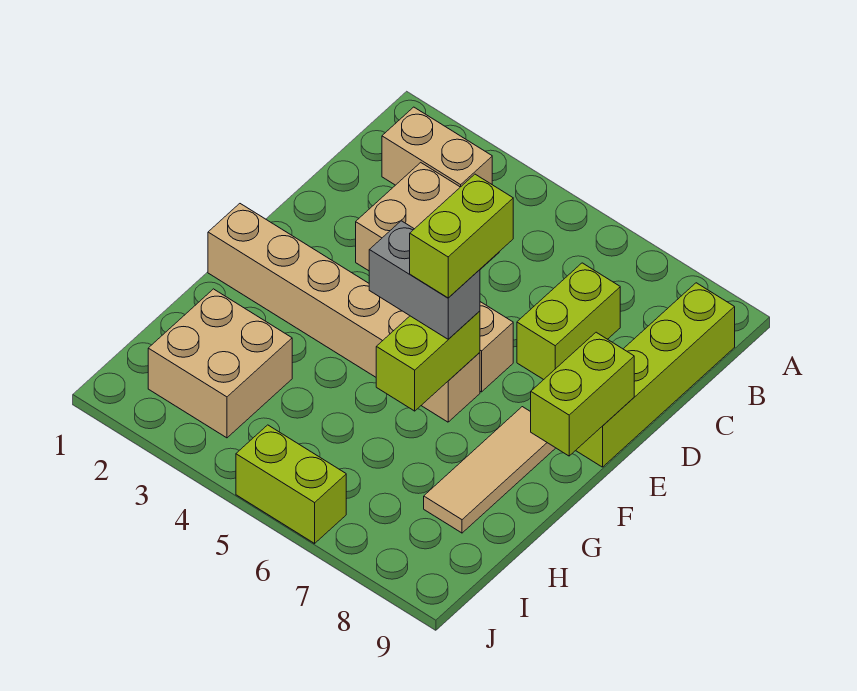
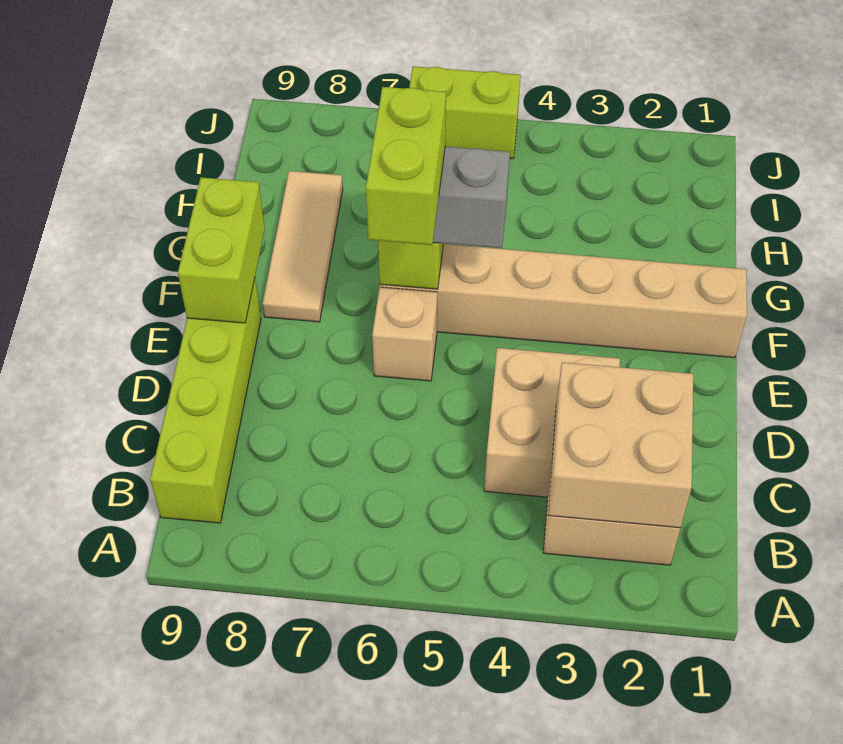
lime brick C7:D7 level 1 -> none
tan brick H2:I3 level 1 -> tan brick B2:C3 level 2

